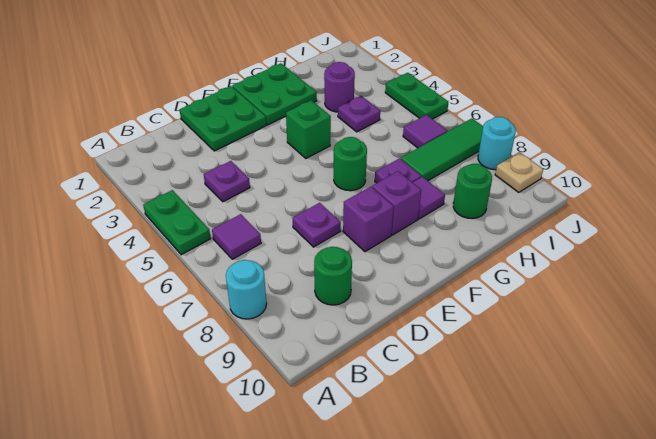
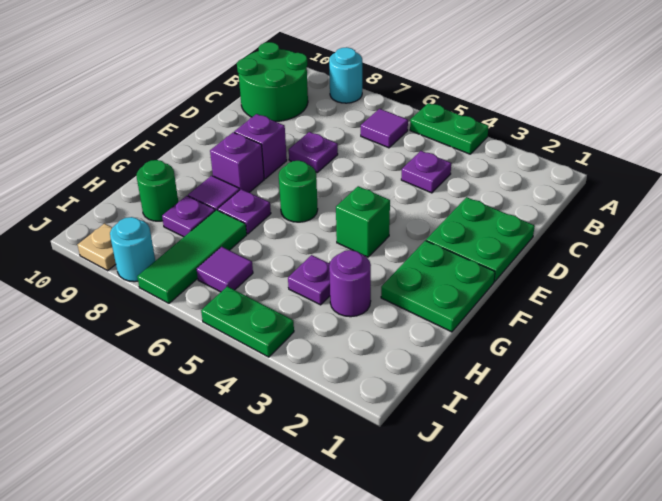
green round brick C9 level 1 -> green round brick B9:C10 level 1
none -> purple plate H8 level 1

